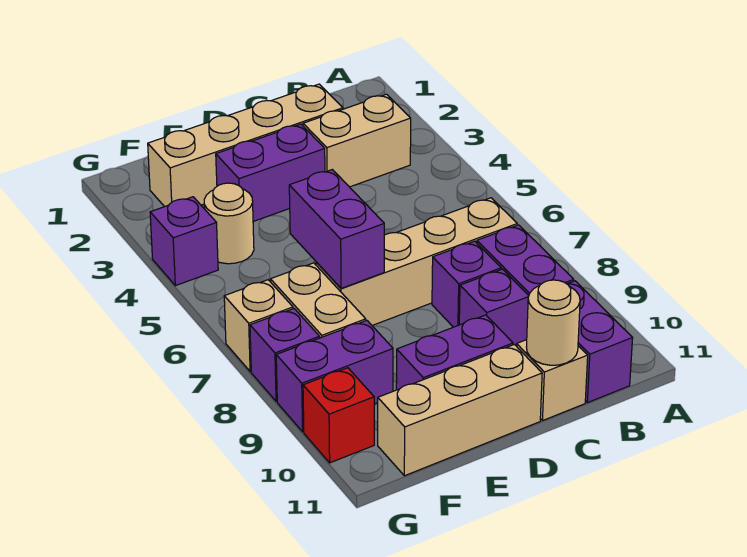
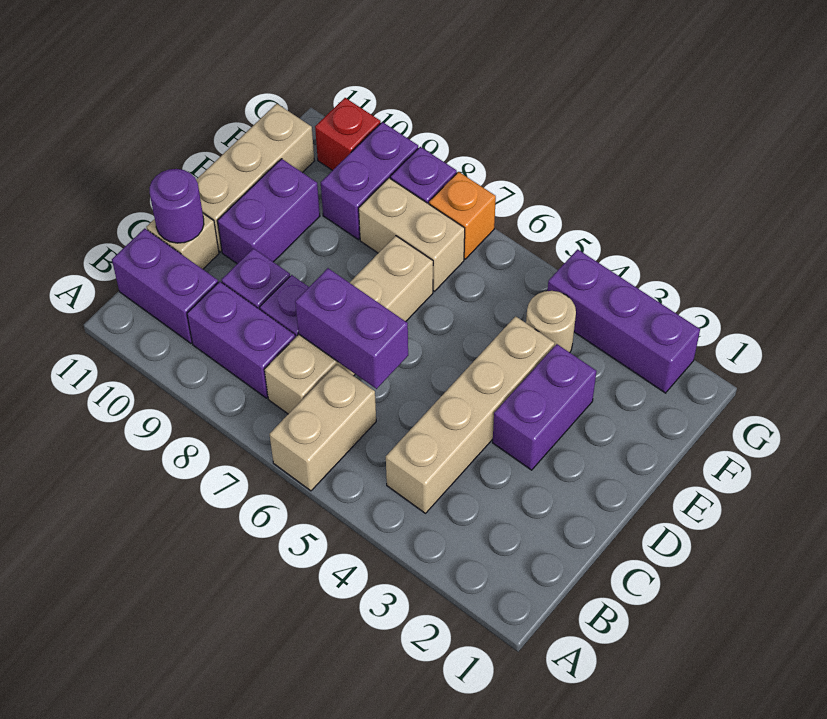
tan brick B3:C3 level 1 -> tan brick A6:B6 level 1
tan brick C2:F2 level 1 -> tan brick B4:E4 level 1
tan round brick C11 level 2 -> purple round brick C11 level 2
purple brick E6:E7 level 2 -> purple brick C6:C7 level 2
purple brick G4 level 1 -> purple brick G2:G4 level 1
tan brick G7 level 1 -> orange brick G7 level 1

